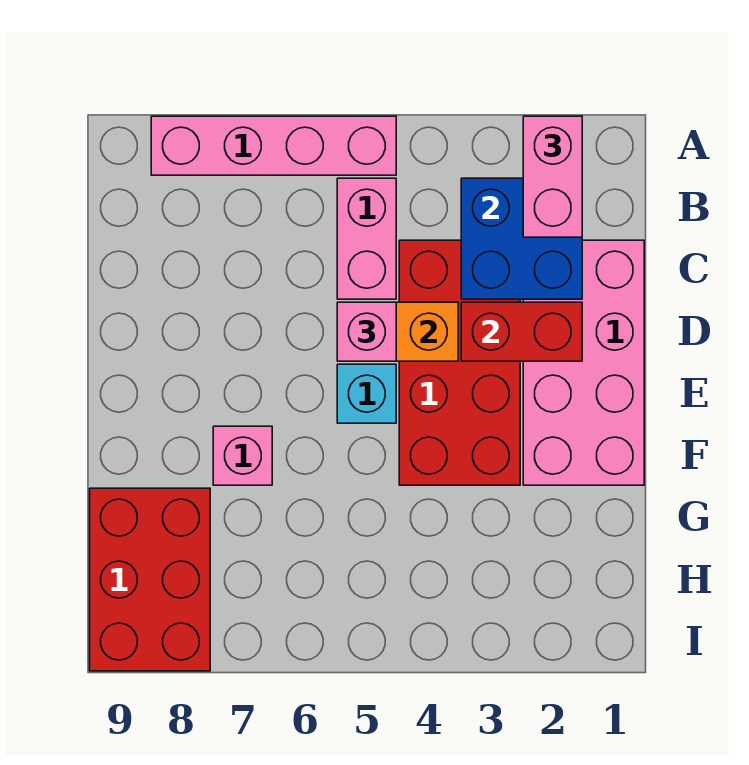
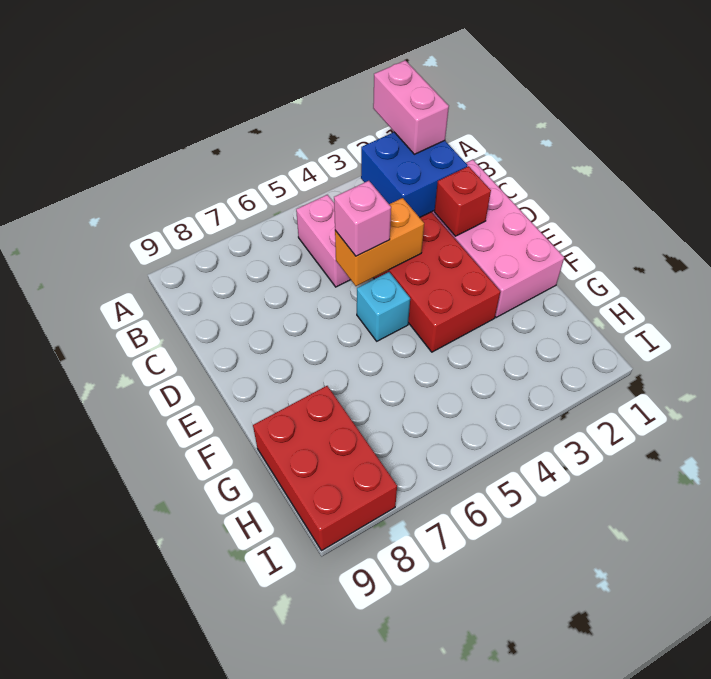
pink brick A5:A8 level 1 -> none
red brick D2:D3 level 2 -> red brick D2 level 2
pink brick F7 level 1 -> none

